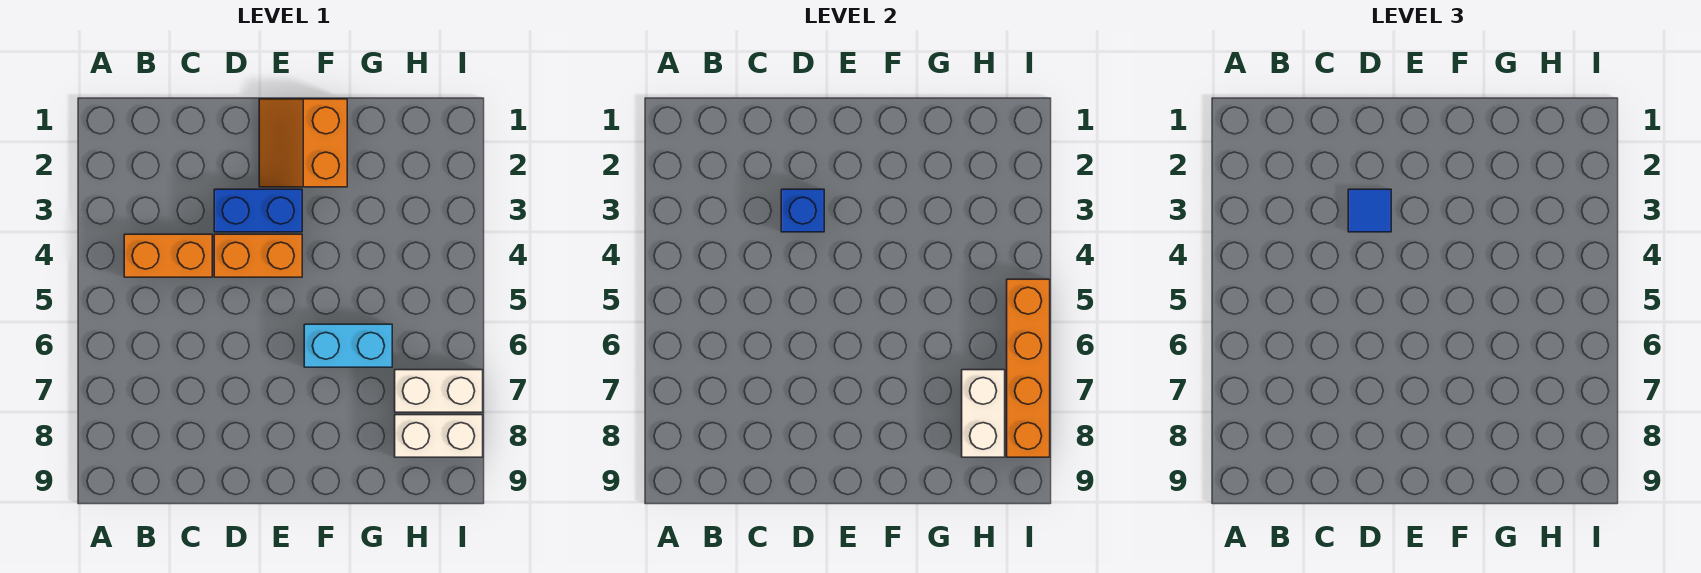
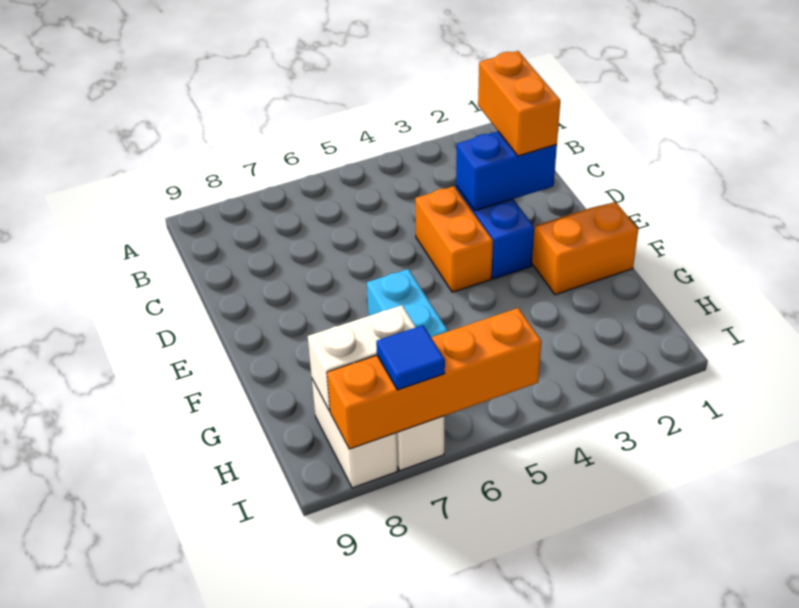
orange brick B4:C4 level 1 -> orange brick C2:D2 level 3
blue brick D3 level 2 -> blue brick D2:D3 level 2
blue tile D3 level 3 -> blue tile I7 level 3

